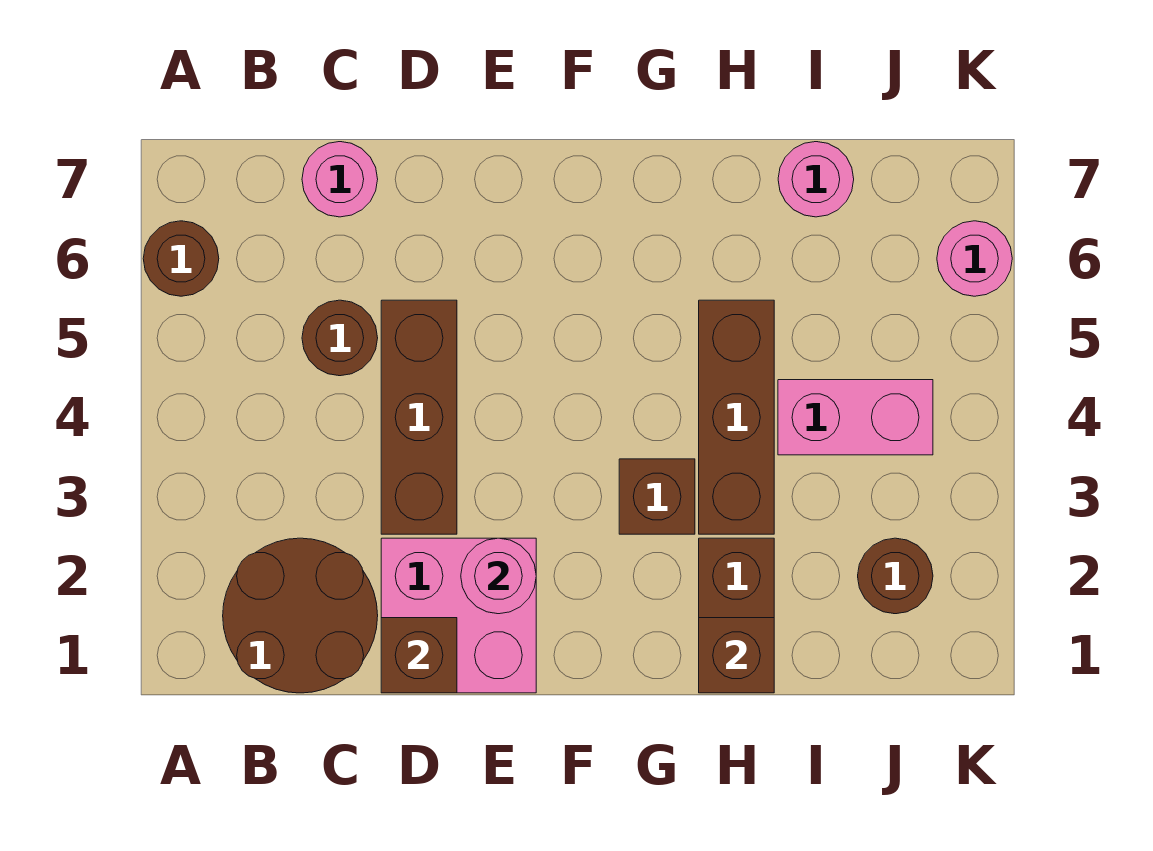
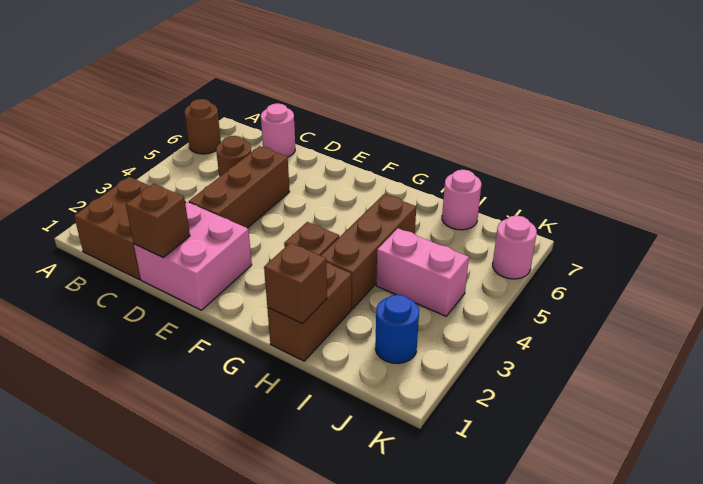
brown round brick B1:C2 level 1 -> brown brick B1:C2 level 1
pink round brick E2 level 2 -> none
brown round brick J2 level 1 -> blue round brick J2 level 1

